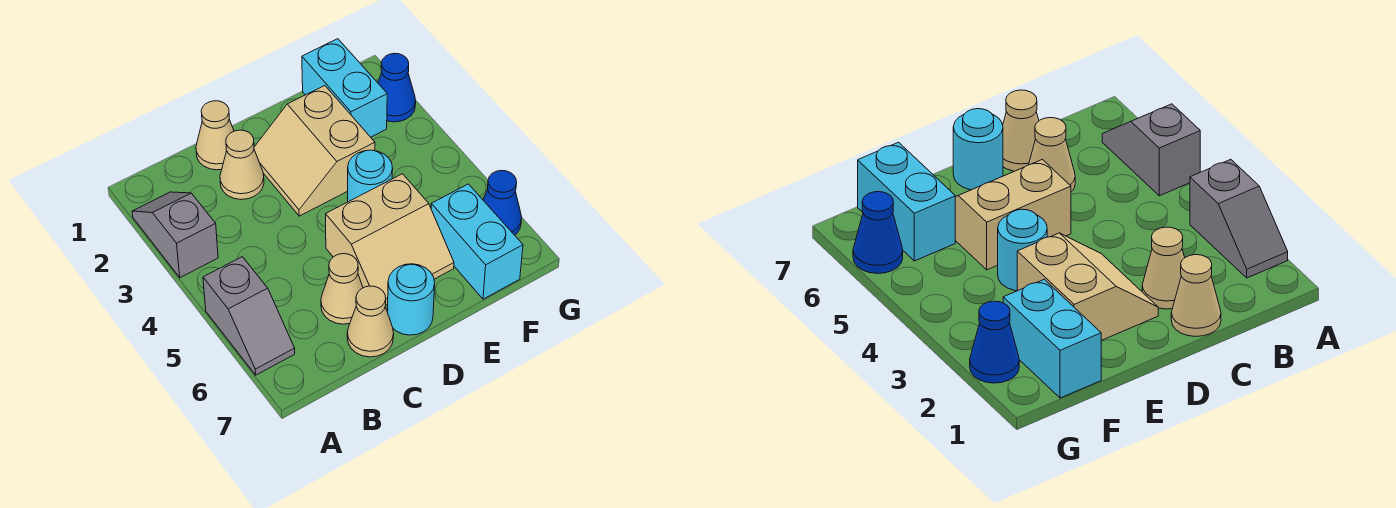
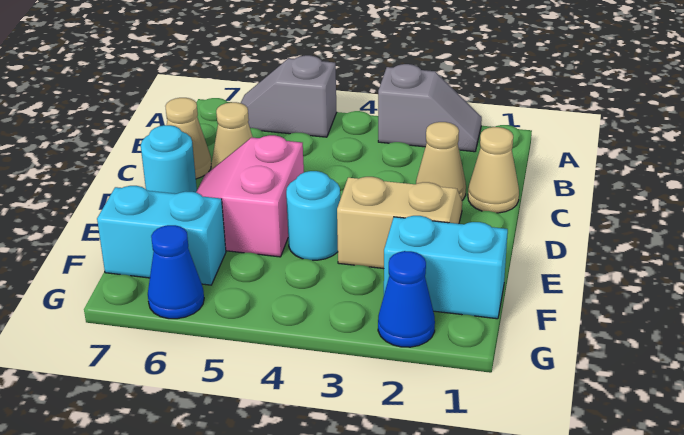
tan slope D5:E6 level 1 top 5 -> pink slope D5:E6 level 1 top 5

